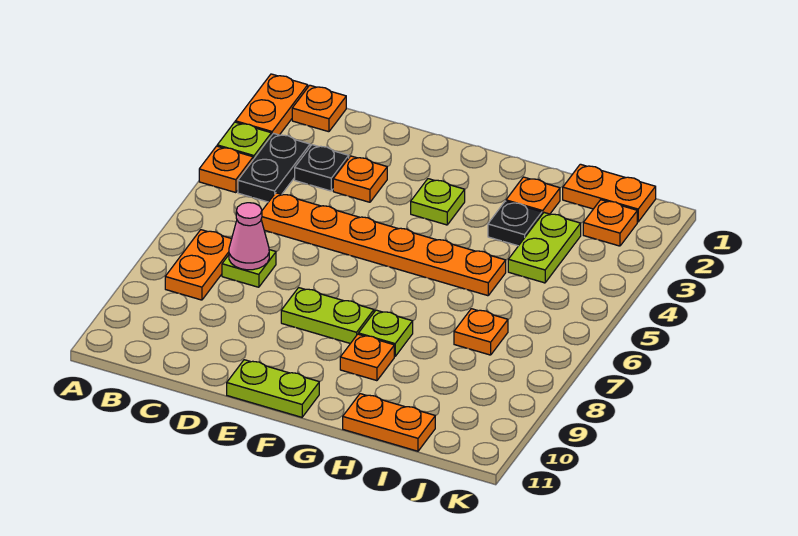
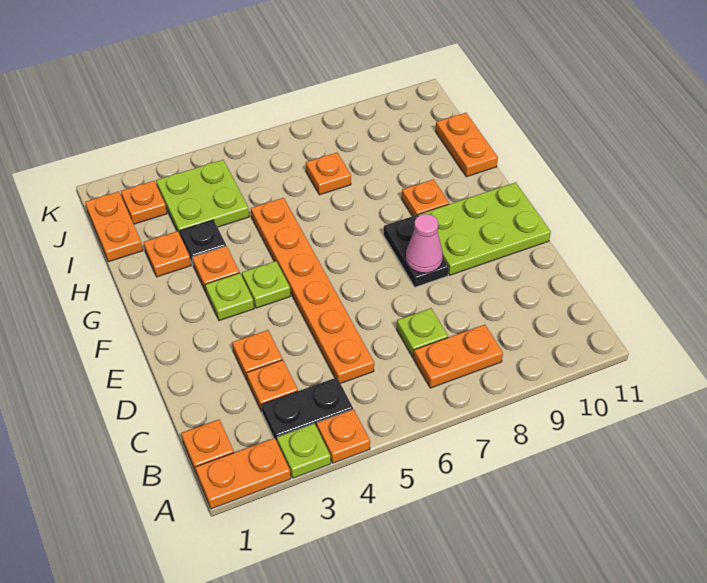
black plate C3 level 1 -> orange plate C3 level 1
pink cone C7 level 2 -> pink cone E8 level 2
lime plate E8:F8 level 1 -> black plate E8:F8 level 1
lime plate E11:F11 level 1 -> lime plate E9:F11 level 1
none -> orange plate G3 level 1
lime plate G8 level 1 -> lime plate F4 level 1
lime plate I3:I4 level 1 -> lime plate I3:J4 level 1

